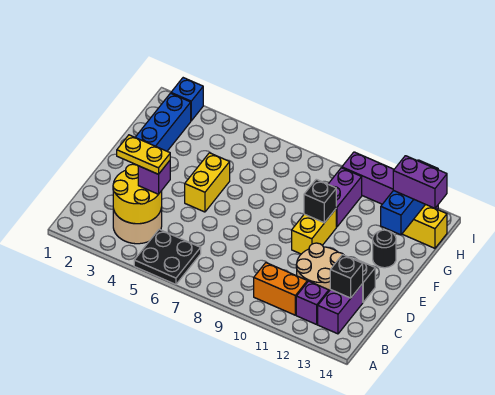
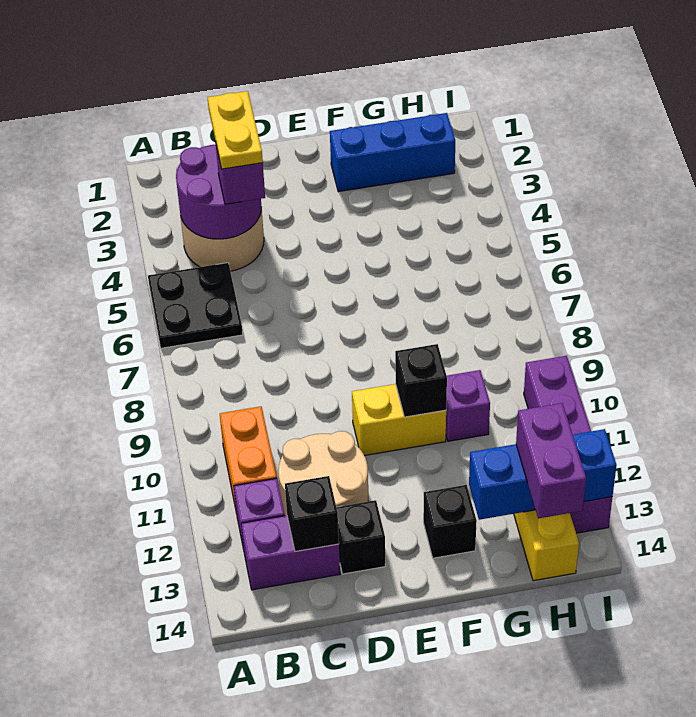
yellow round brick B3:C4 level 2 -> purple round brick B3:C4 level 2
yellow brick E5:F5 level 1 -> none
black round brick F13 level 1 -> black brick F13 level 1
purple brick G10:H10 level 1 -> purple brick G10 level 1
blue brick I2 level 1 -> none

